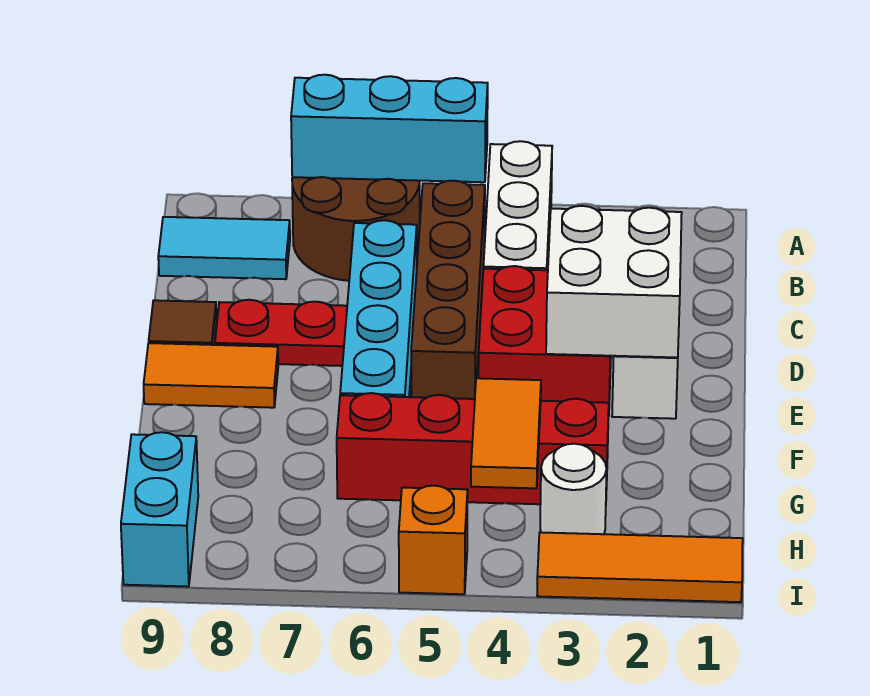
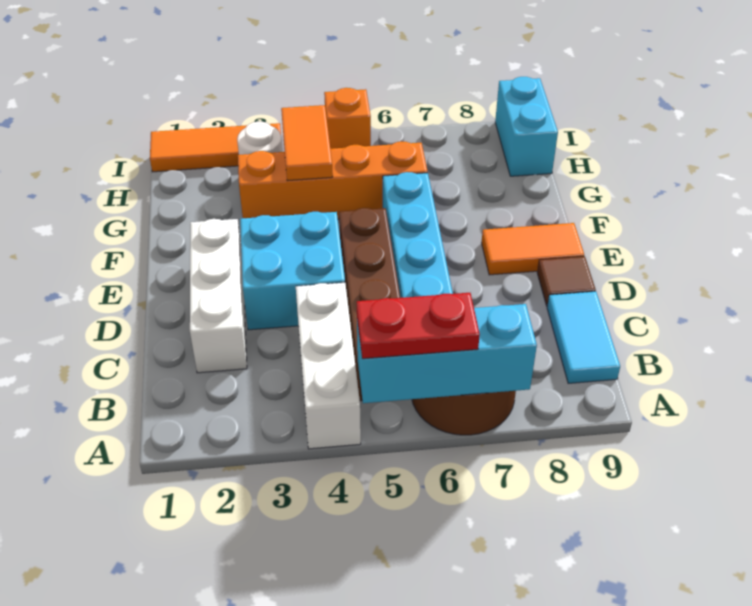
cyan tile B8:B9 level 1 -> cyan tile B9:C9 level 1
white brick D2:E3 level 2 -> none
red brick D3:E4 level 1 -> cyan brick D3:E4 level 1
red plate D7:D8 level 1 -> red plate A5:A6 level 3
red brick G3:G6 level 1 -> orange brick G3:G6 level 1

